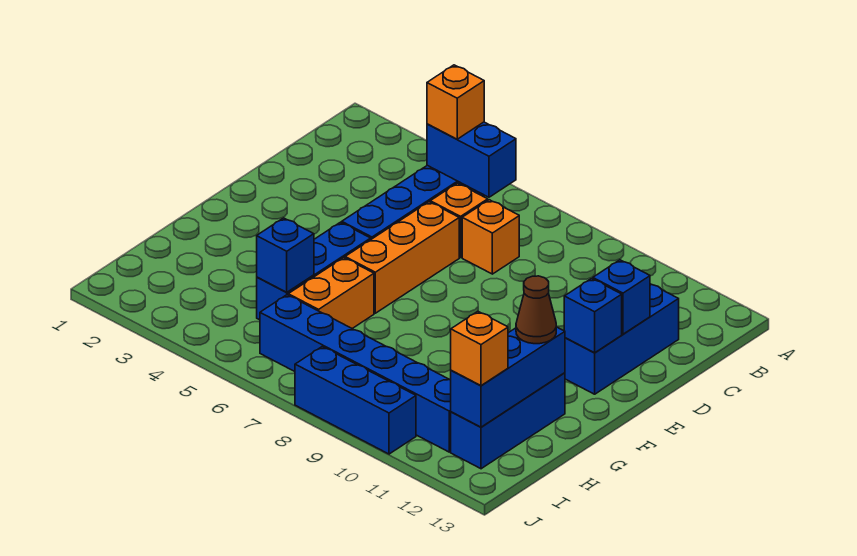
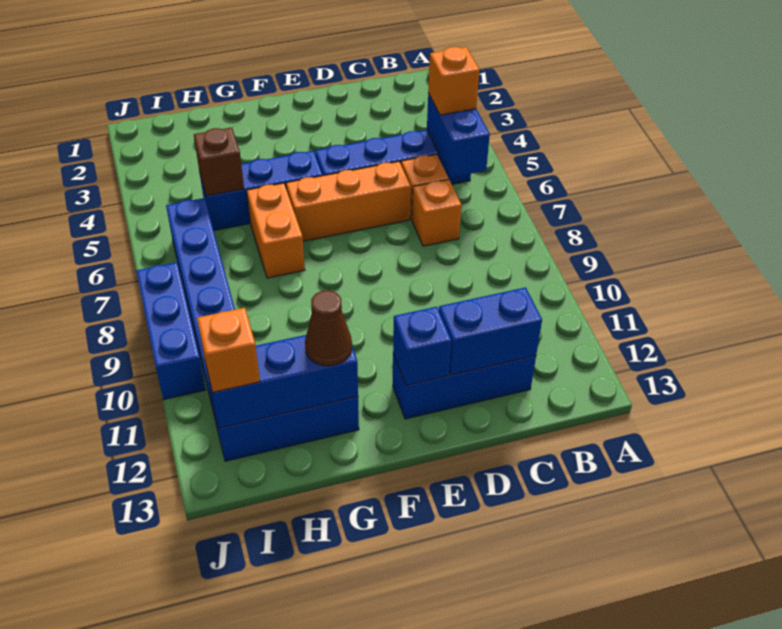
blue brick D12 level 2 -> blue brick C12:D12 level 2
orange brick G6:H6 level 1 -> orange brick G6:G7 level 1
blue brick H5 level 2 -> brown brick H5 level 2

